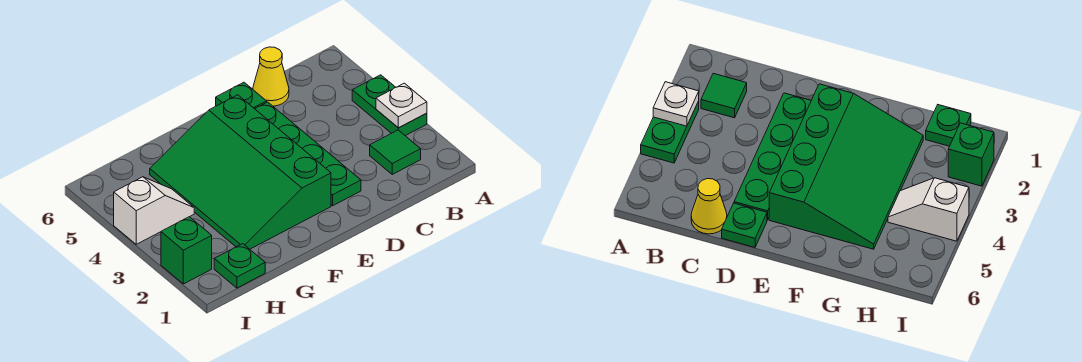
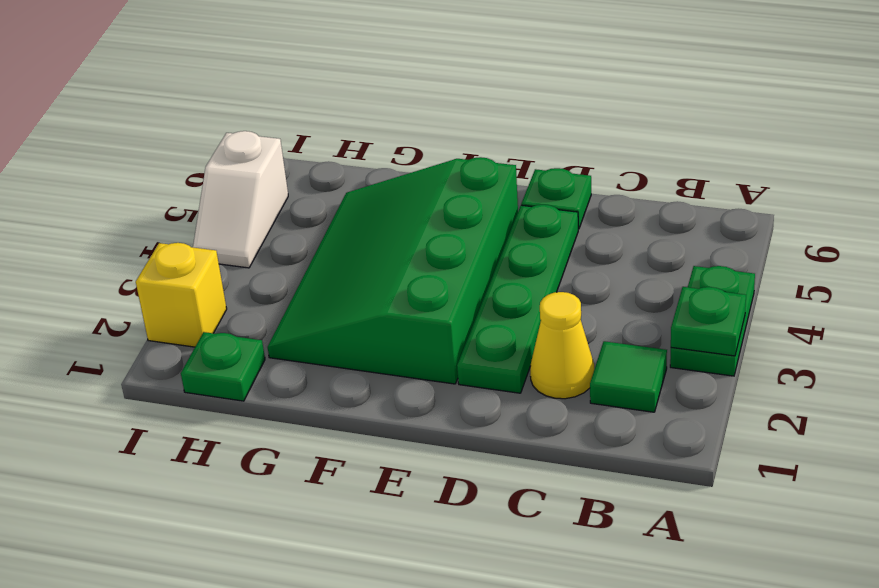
white plate A3 level 2 -> green plate A3 level 2
yellow cone C6 level 1 -> yellow cone C2 level 1
white slope H4:I4 level 1 top I -> white slope I4:I5 level 1 top 5
green brick I2 level 1 -> yellow brick I2 level 1

